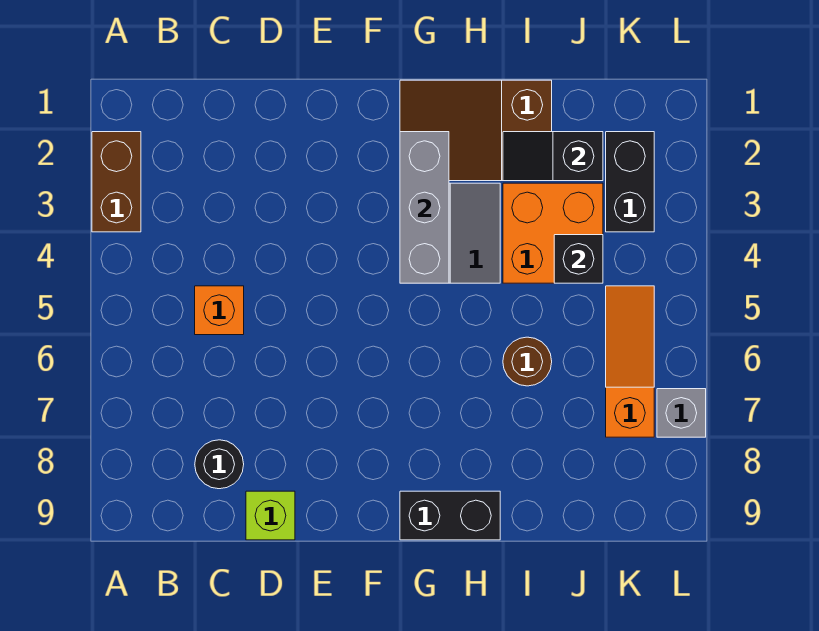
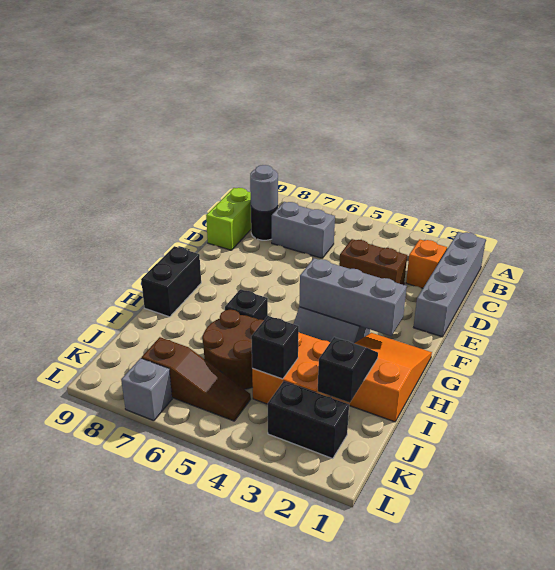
brown brick A2:A3 level 1 -> brown brick D3:D4 level 1
none -> grey brick B1:E1 level 1
orange brick C5 level 1 -> orange brick C2 level 1
none -> grey brick C6:C7 level 1
none -> grey round brick C8 level 2
lime brick D9 level 1 -> lime brick C9:D9 level 1
brown slope G1:I2 level 1 top I -> orange slope G1:I2 level 1 top I
none -> black brick H6 level 1
brown round brick I6 level 1 -> brown round brick I5:J6 level 1
orange slope K5:K7 level 1 top 7 -> brown slope K5:K7 level 1 top 7

